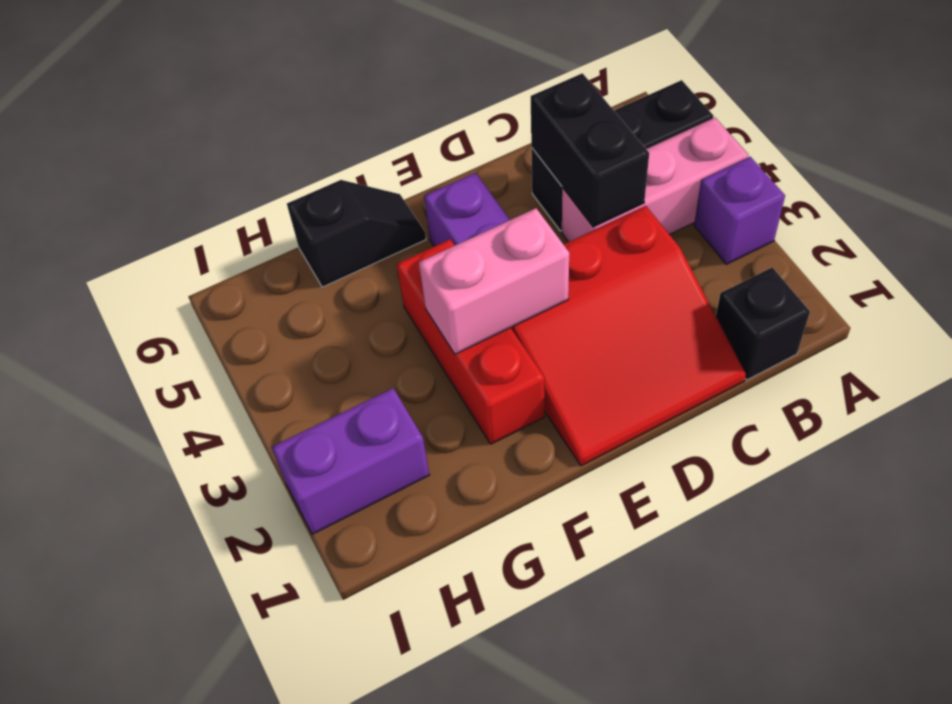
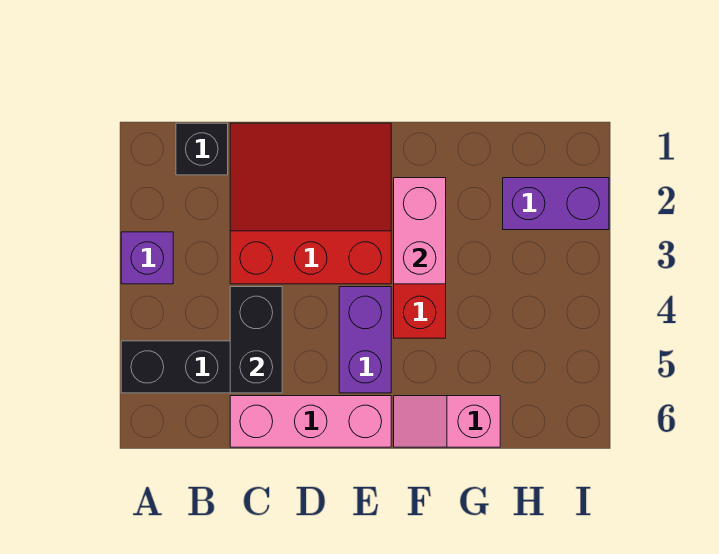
pink brick A4:C4 level 1 -> pink brick C6:E6 level 1
pink brick E3:F3 level 2 -> pink brick F2:F3 level 2
black slope F6:G6 level 1 top G -> pink slope F6:G6 level 1 top G

